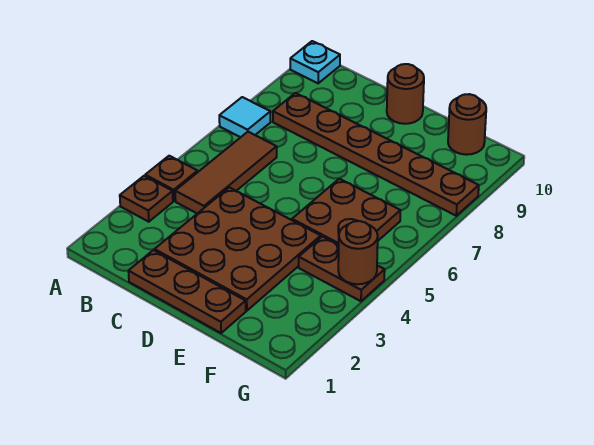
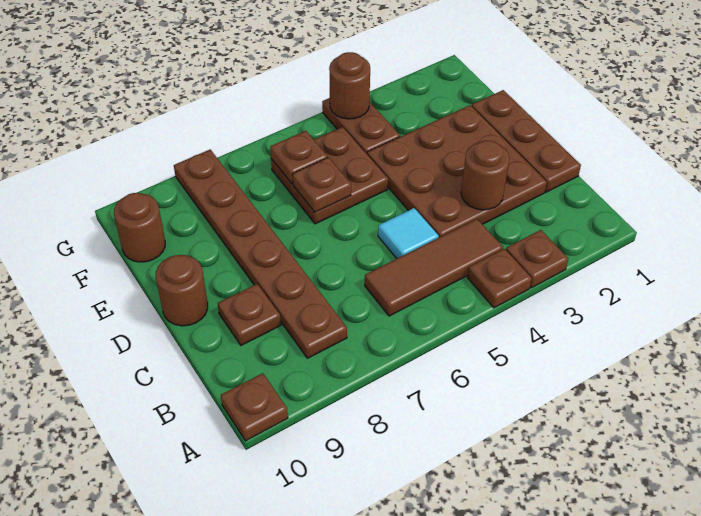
cyan tile A7 level 1 -> cyan tile C5 level 1
cyan plate A10 level 1 -> brown plate A10 level 1
none -> brown round brick C3 level 2
none -> brown plate C9 level 1
none -> brown plate E6 level 2
none -> brown plate F6 level 2

